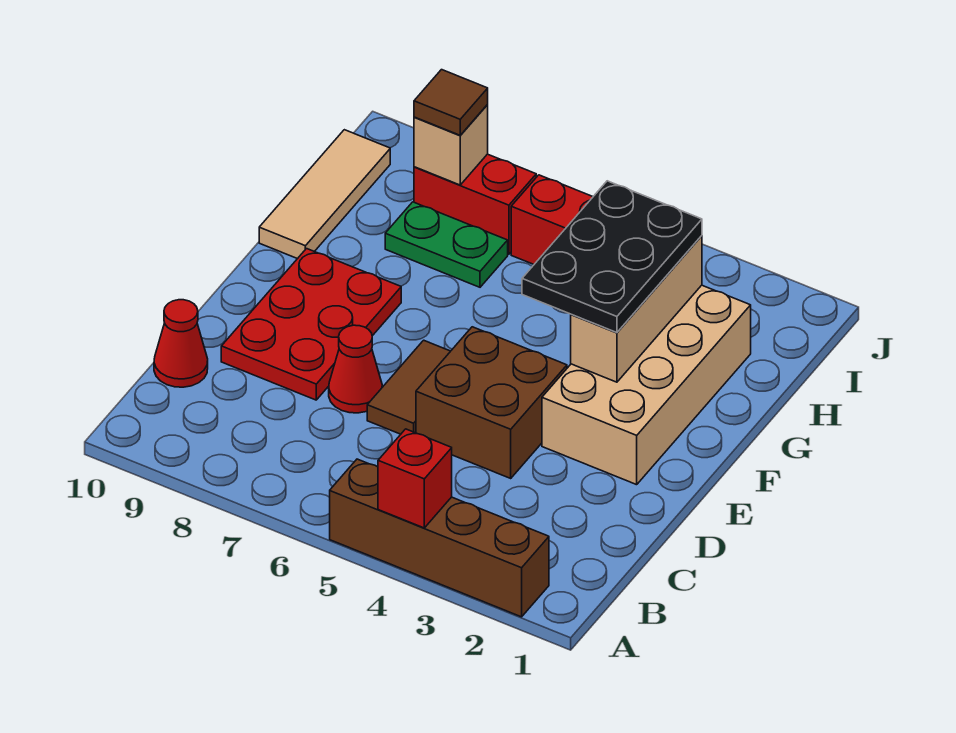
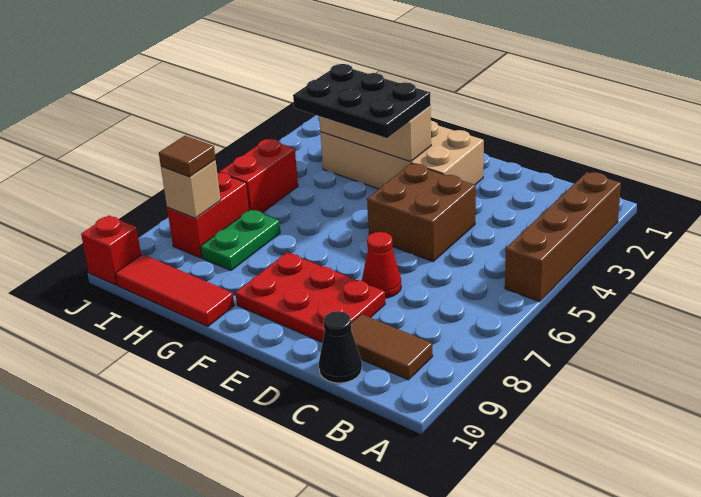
red brick A4 level 2 -> red brick J10 level 1
red cone C10 level 1 -> black cone C10 level 1
brown tile D6:E6 level 1 -> brown tile B9:C9 level 1
tan tile G10:I10 level 1 -> red tile G10:I10 level 1

